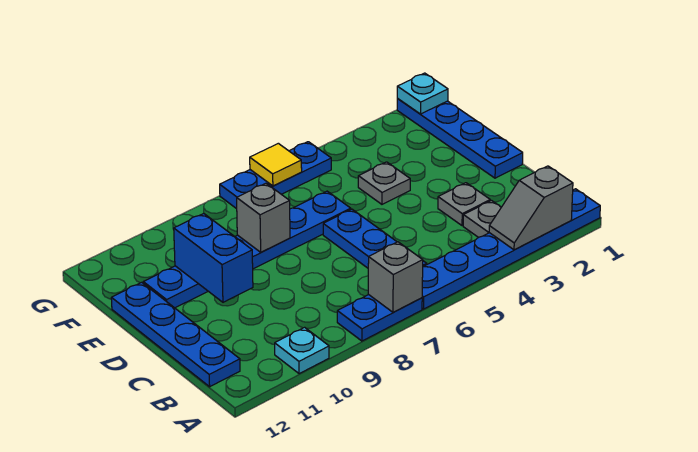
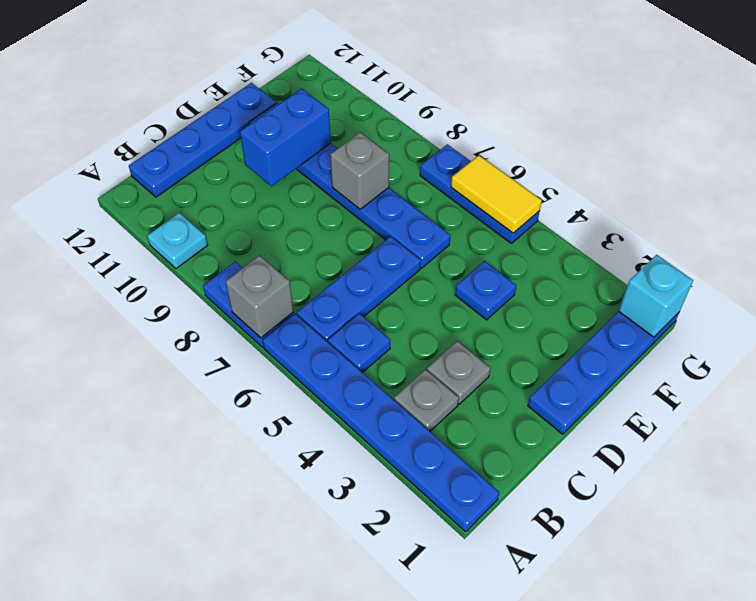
grey slope A2:A3 level 2 top 2 -> none
none -> blue plate B5 level 1
grey plate E4 level 1 -> blue plate E4 level 1
cyan plate G1 level 2 -> cyan brick G1 level 2
yellow tile G6 level 2 -> yellow tile G5:G6 level 2

